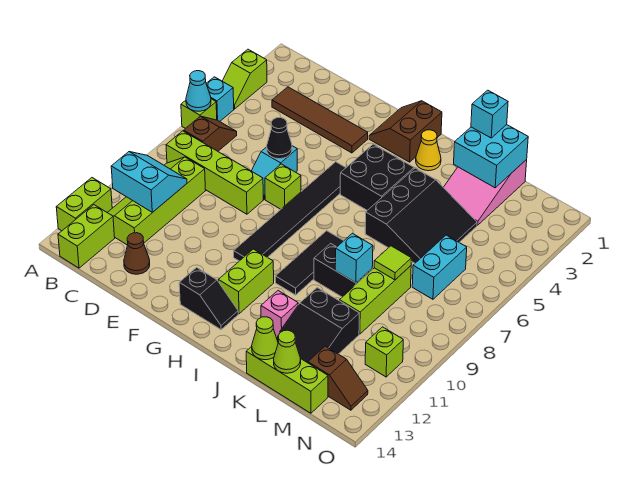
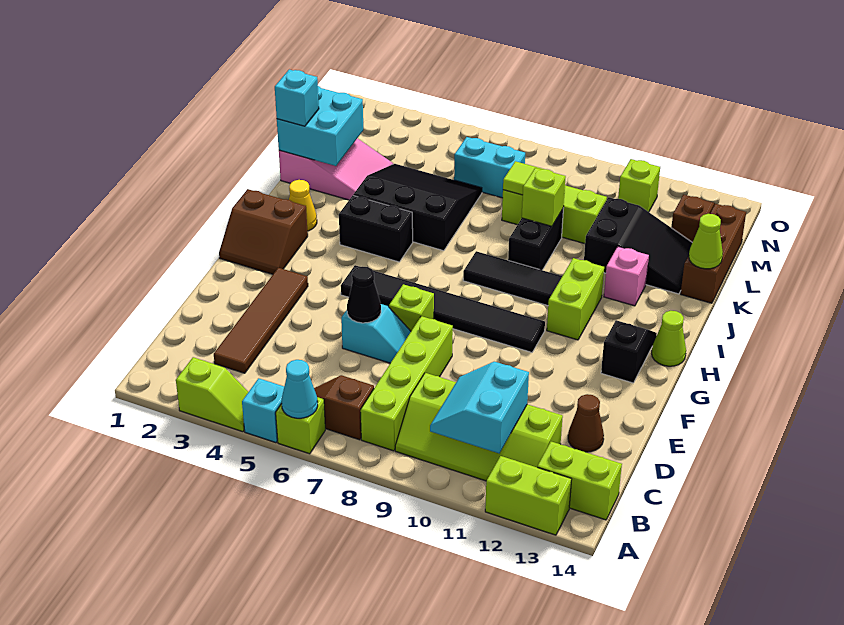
black brick H4:I5 level 1 -> black brick I4:I5 level 1
lime brick H11:H12 level 1 -> lime brick H11:I11 level 1
cyan brick K9 level 2 -> lime brick K9 level 2
lime brick K14:M14 level 1 -> brown brick K14:M14 level 1
lime cone L14 level 2 -> lime cone H14 level 1

